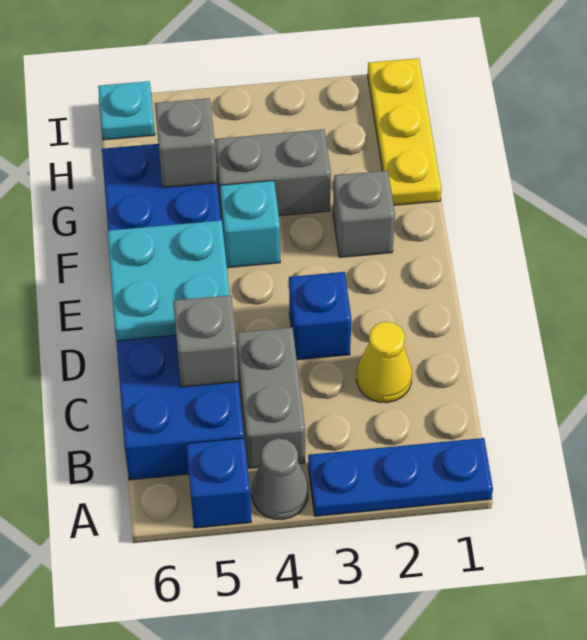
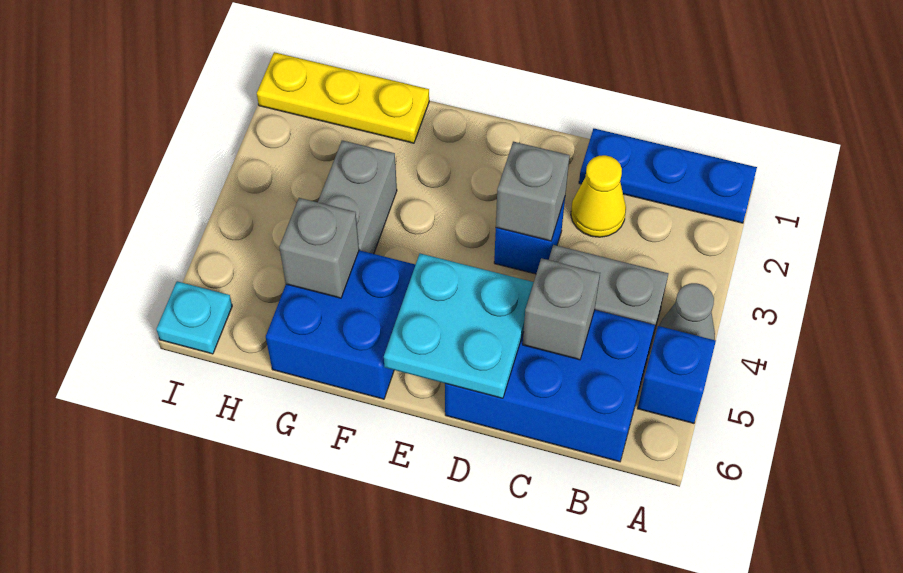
blue plate A1:A3 level 1 -> blue plate A1:C1 level 1
grey brick F2 level 1 -> grey brick D3 level 2
cyan brick F4 level 1 -> none

